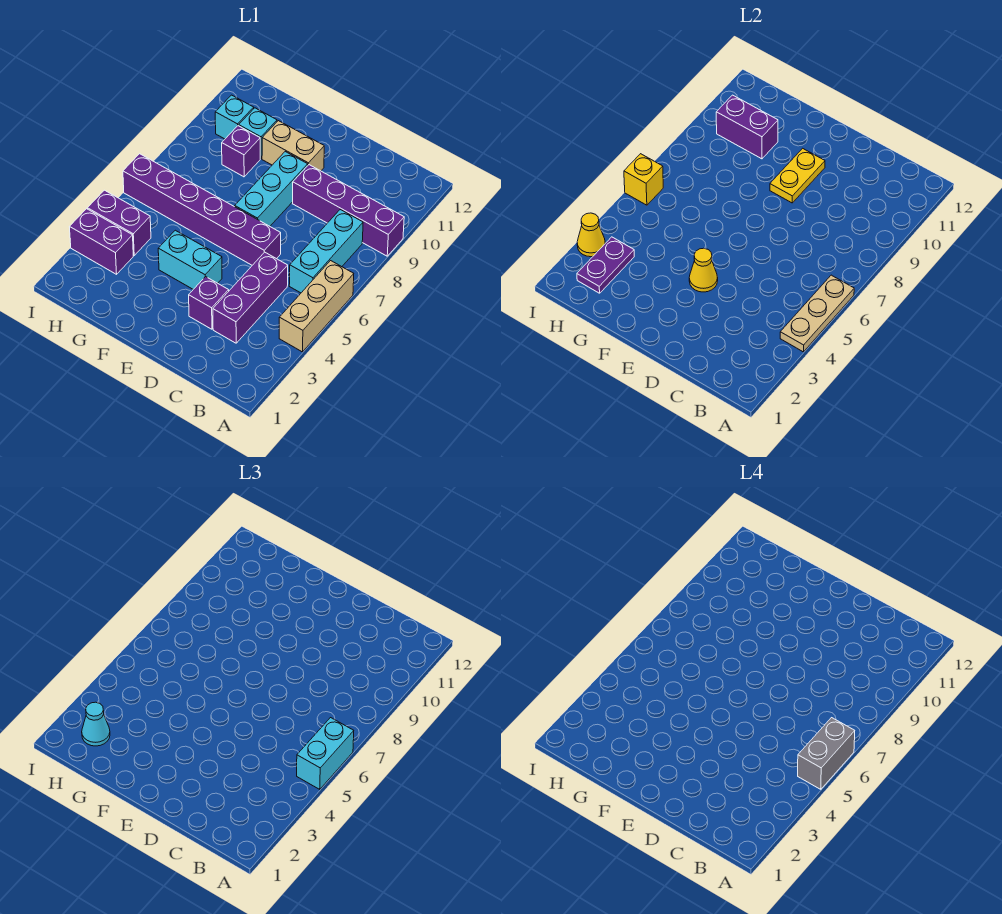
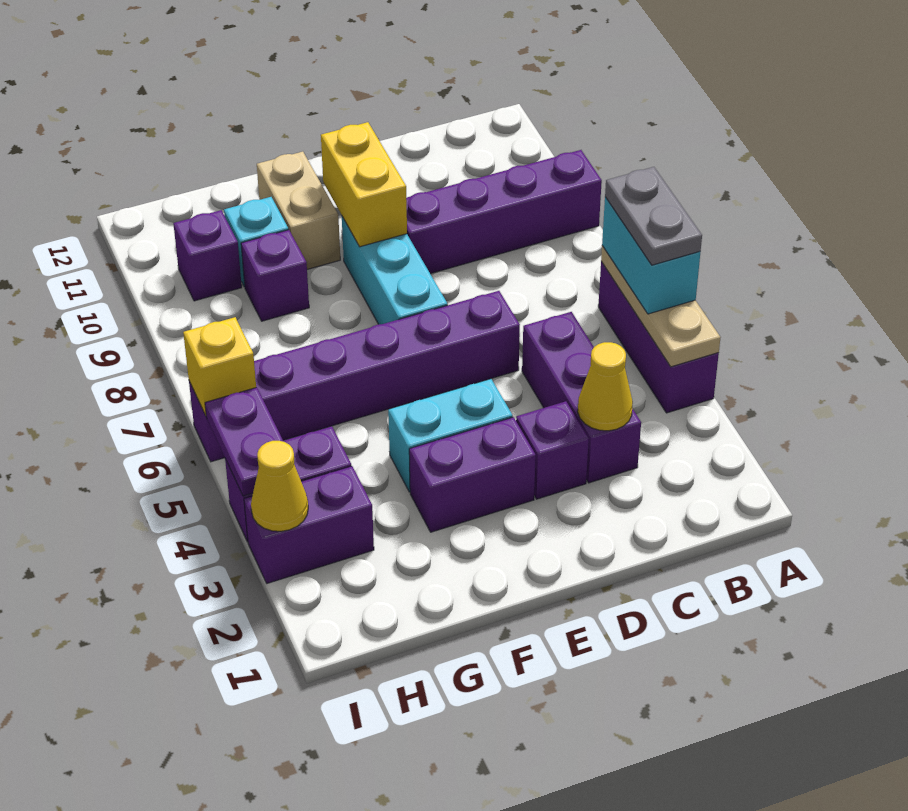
tan brick A4:A6 level 1 -> purple brick A4:A6 level 1
grey brick A5:A6 level 4 -> grey plate A5:A6 level 4
cyan brick B6:B8 level 1 -> none
yellow cone E4 level 2 -> yellow cone C3 level 2
yellow plate E9:E10 level 2 -> yellow brick E9:E10 level 2
tan brick E10:F10 level 1 -> tan brick F10:F11 level 1
purple brick G10:H10 level 2 -> purple brick E3:F3 level 1
purple plate H2:H3 level 2 -> purple plate I4:I5 level 2
cyan cone H2 level 3 -> none
cyan brick H10 level 1 -> purple brick H10 level 1

